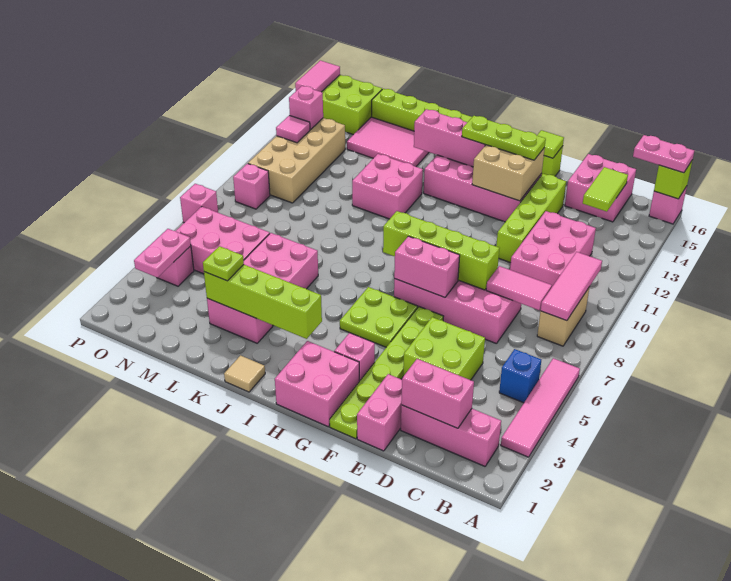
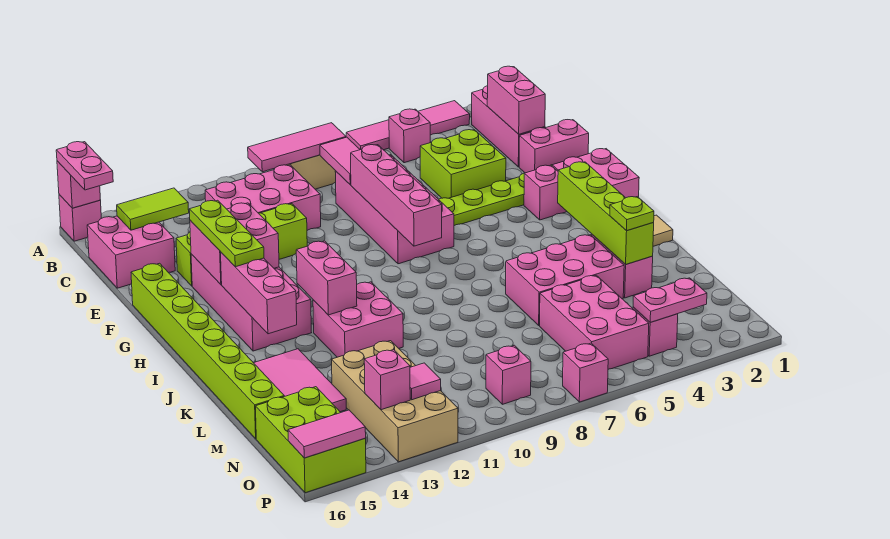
lime brick A16 level 2 -> pink brick A16 level 2
blue brick B5 level 1 -> pink brick B5 level 1
lime brick E8:H8 level 2 -> pink brick E8:H8 level 2
pink brick F7:G7 level 2 -> pink brick I12:J12 level 2
tan brick F13:G14 level 2 -> pink brick F13:G14 level 2
lime tile F16 level 2 -> none
lime plate G5:H6 level 1 -> none
tan brick N10:O13 level 1 -> tan brick M12:P13 level 1

